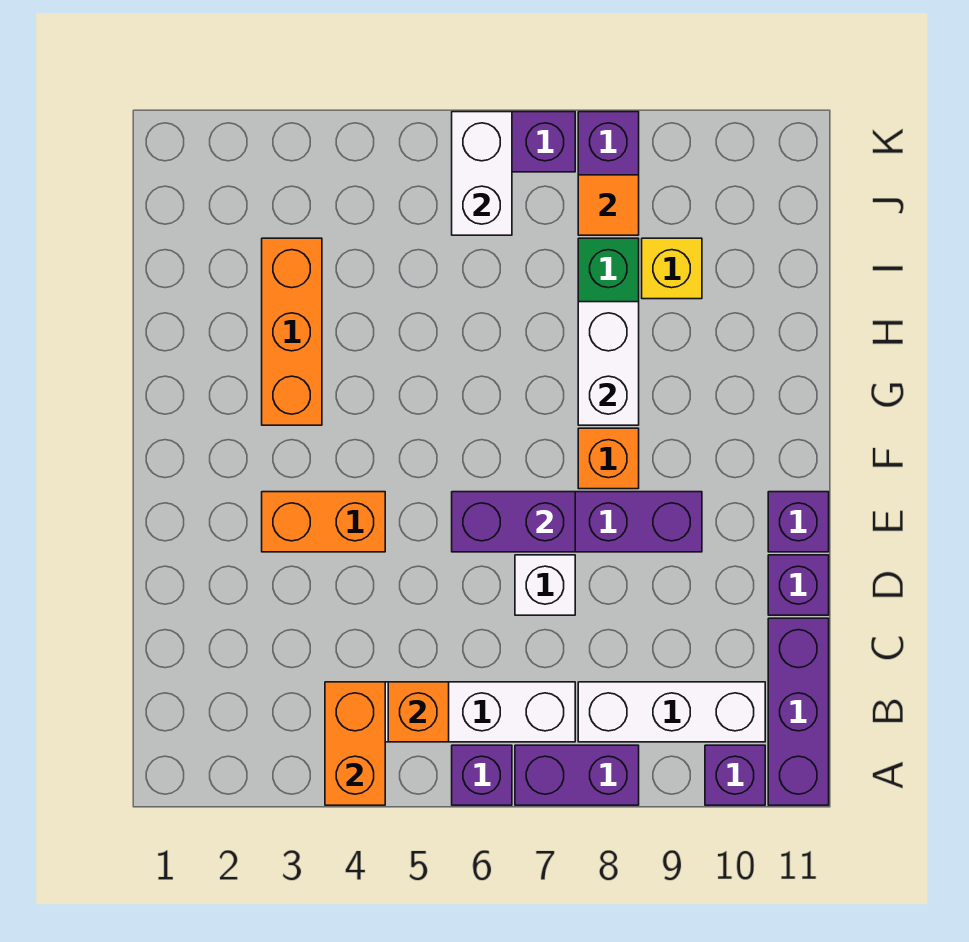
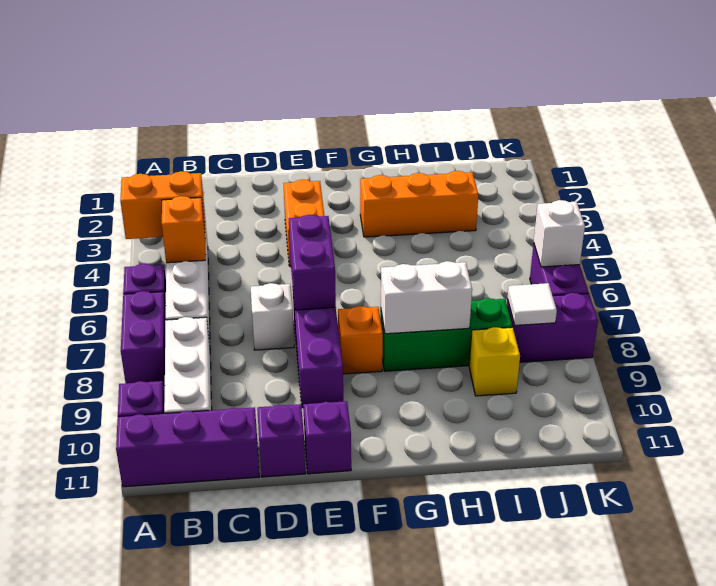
white brick J6:K6 level 2 -> white brick K6 level 2
orange tile J8 level 2 -> white tile J8 level 2

